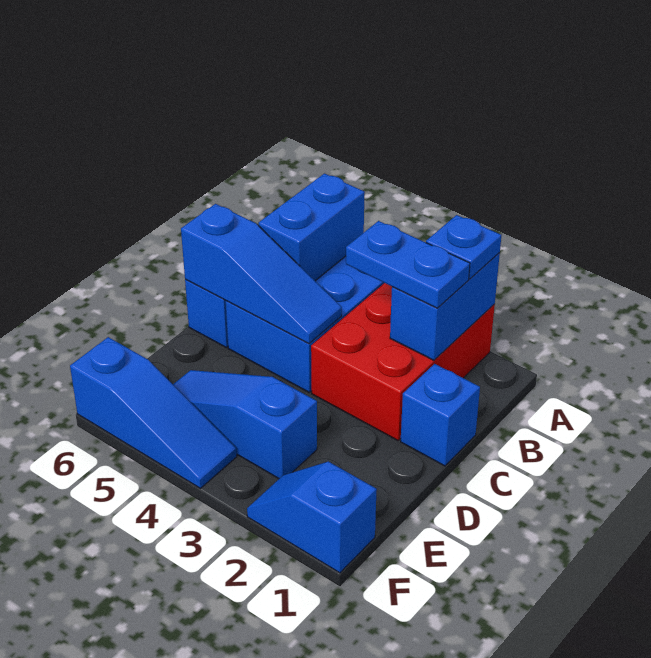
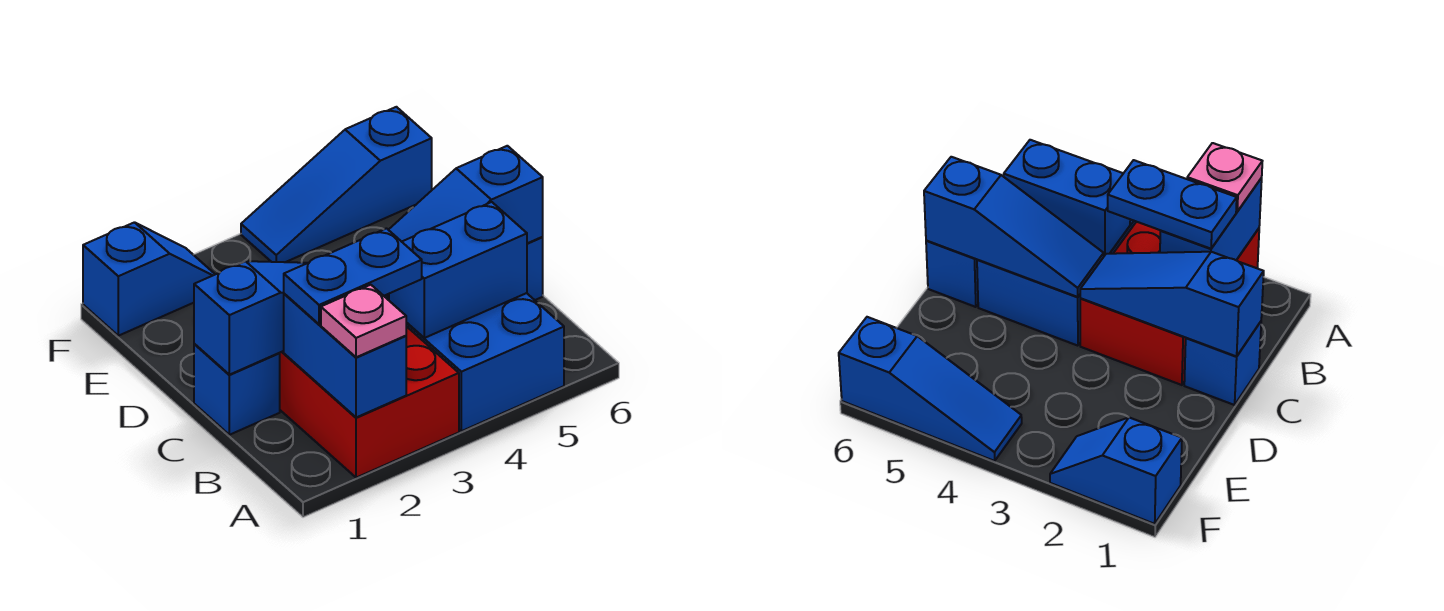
blue plate A2 level 3 -> pink plate A2 level 3
blue brick A5:B5 level 2 -> blue brick B4:B5 level 2
blue slope E3:E5 level 1 top 3 -> blue slope C1:C3 level 2 top 1

